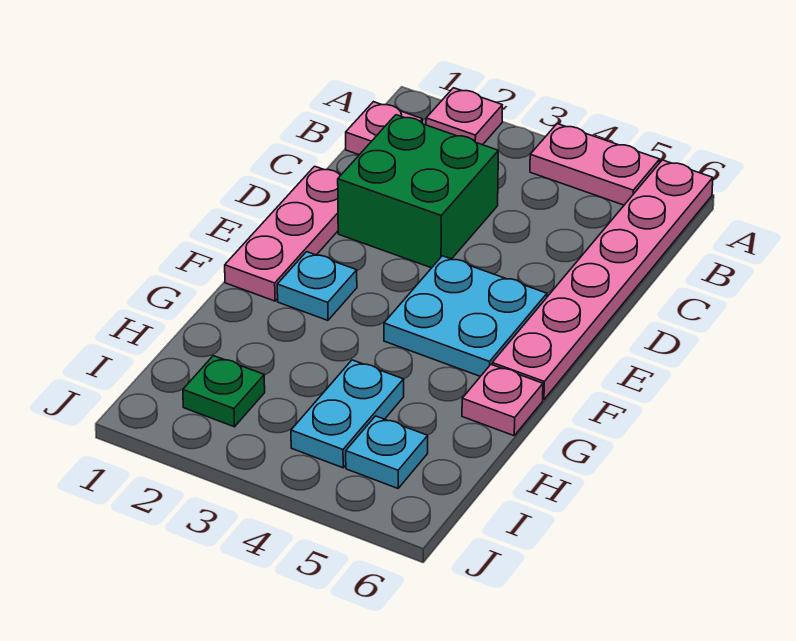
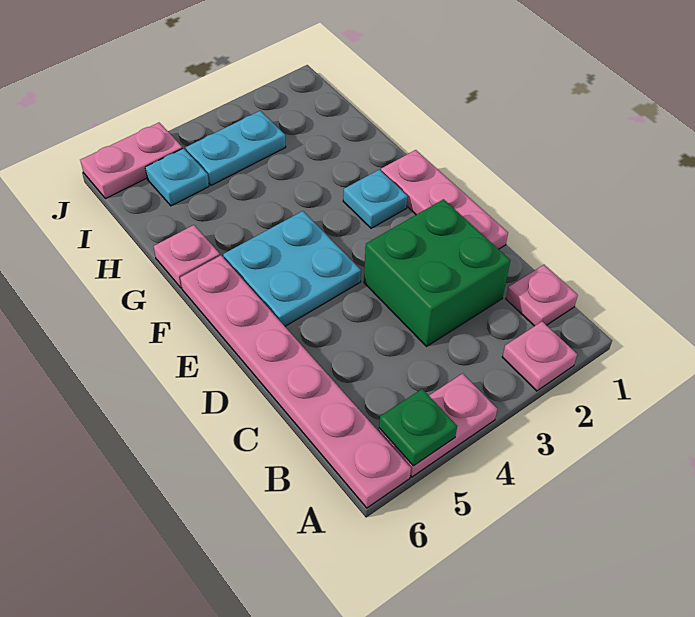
cyan plate H4:I4 level 1 -> cyan plate I3:I4 level 1
green plate I2 level 1 -> green plate A5 level 2
none -> pink plate J5:J6 level 1

